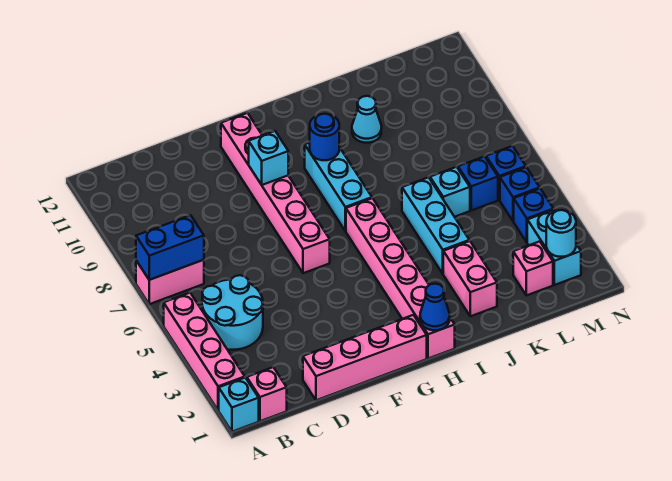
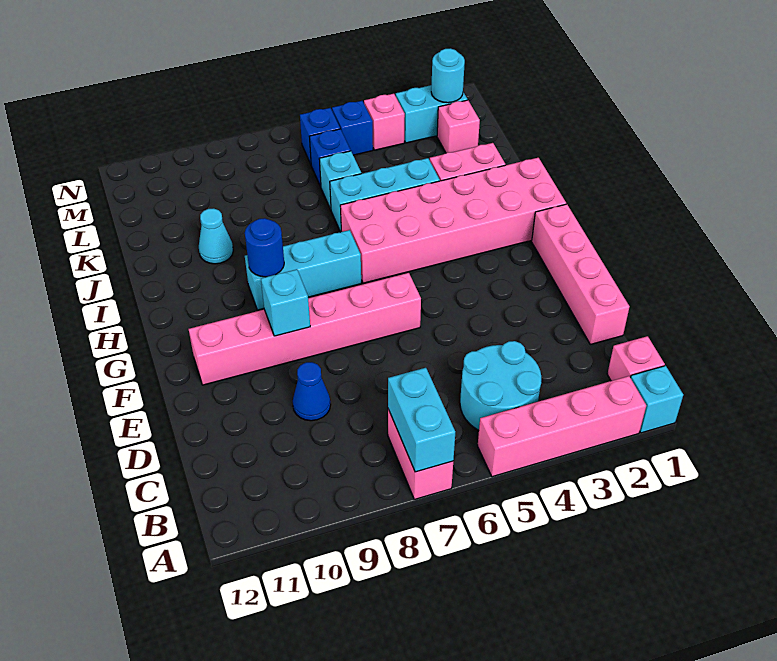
blue brick A7:B7 level 2 -> cyan brick A7:B7 level 2
pink brick H1:H6 level 1 -> pink brick H1:I6 level 1
blue cone H1 level 2 -> blue cone D9 level 1
blue brick M4 level 1 -> pink brick M4 level 1

